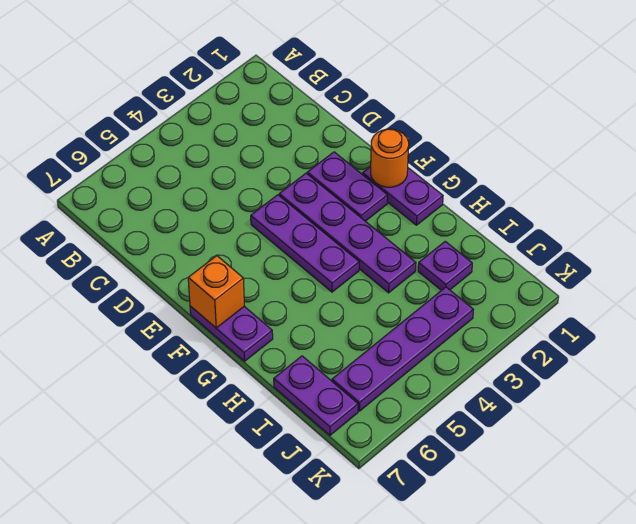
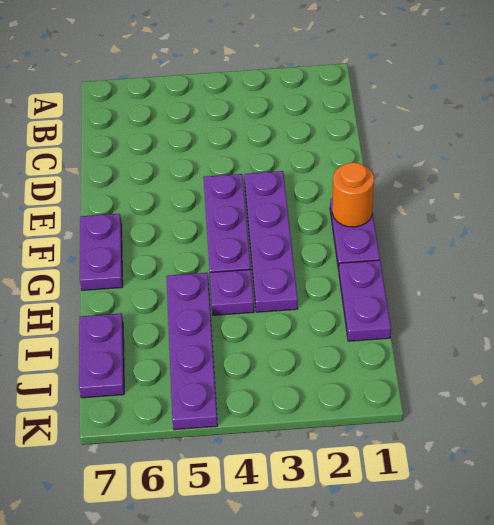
purple plate E2:F2 level 1 -> purple plate H1:I1 level 1
orange brick F7 level 2 -> none
purple plate I2 level 1 -> purple plate H4 level 1
purple plate J3:J6 level 1 -> purple plate H5:K5 level 1

